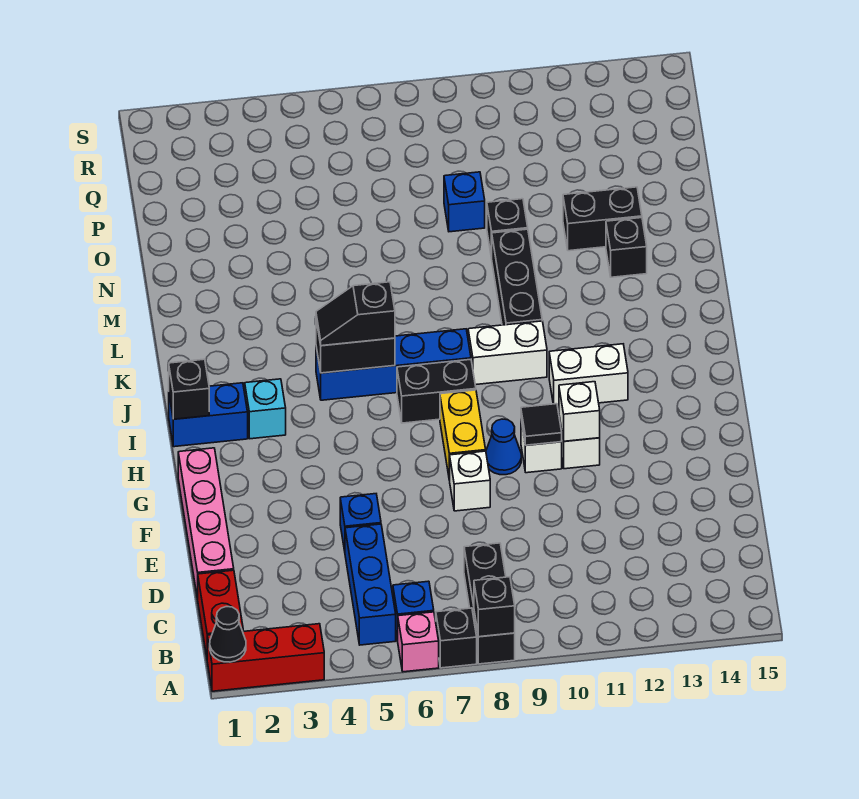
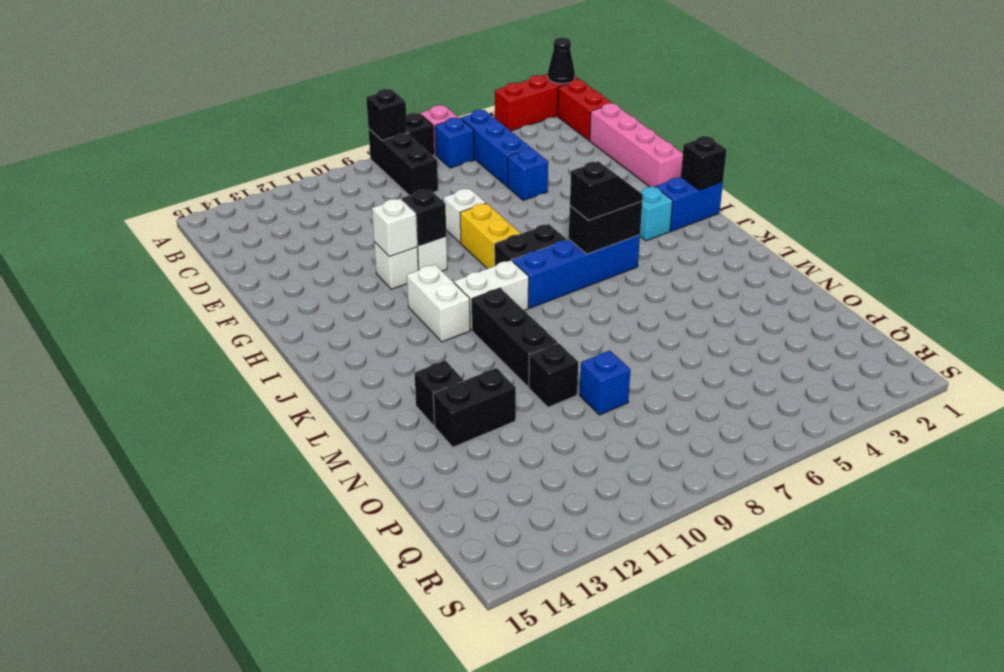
blue cone G9 level 1 -> none
black tile G10 level 2 -> black brick G10 level 2
white brick I11:I12 level 1 -> white brick I11:J11 level 1

